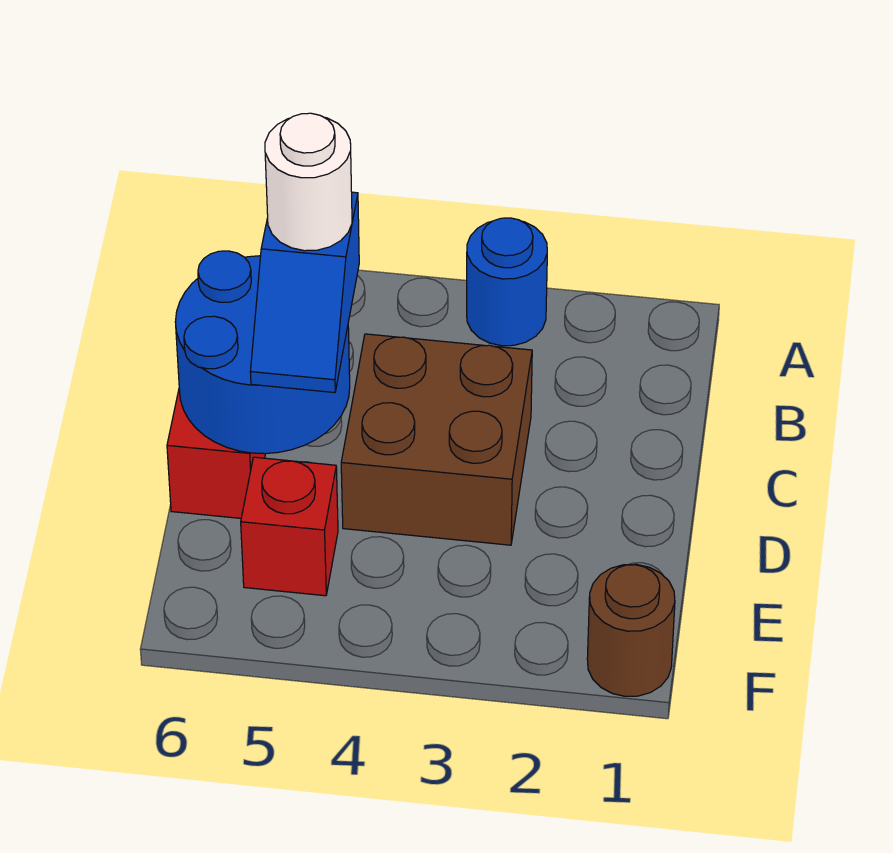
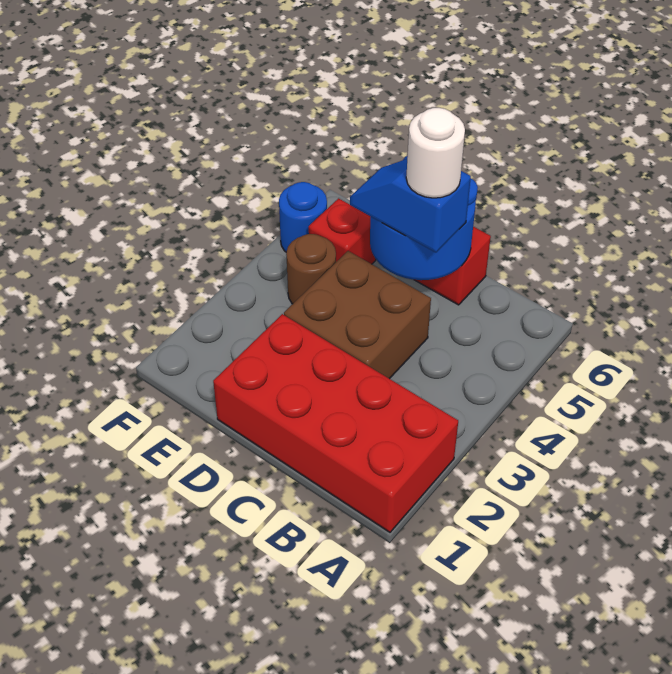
none -> red brick A1:D2 level 1
blue round brick A3 level 1 -> blue round brick F5 level 1
brown round brick F1 level 1 -> brown round brick E4 level 1

